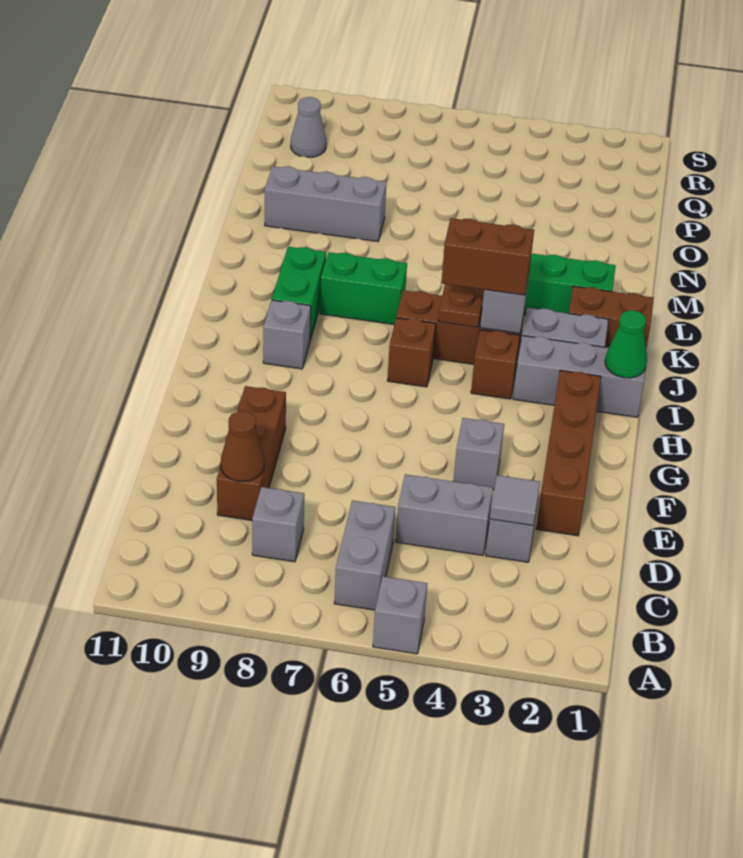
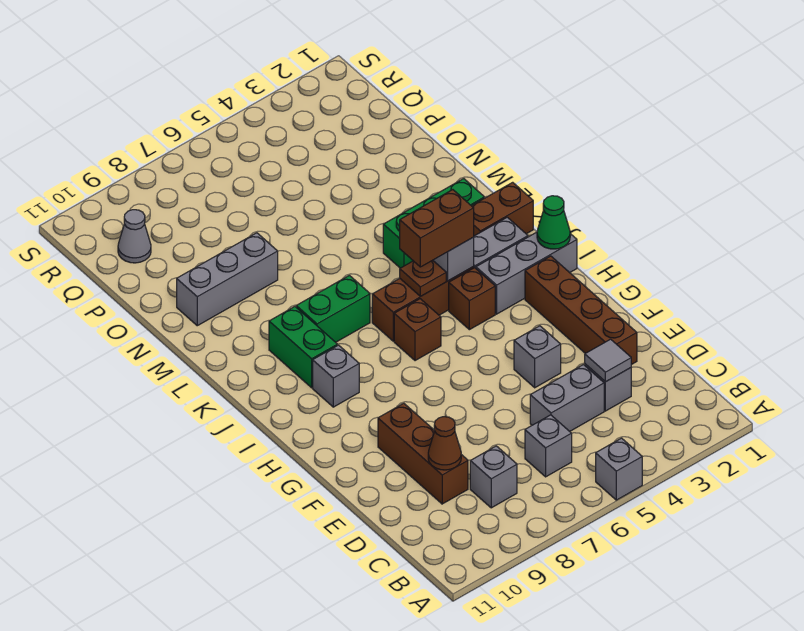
grey brick B6:C6 level 1 -> grey brick C6 level 1

